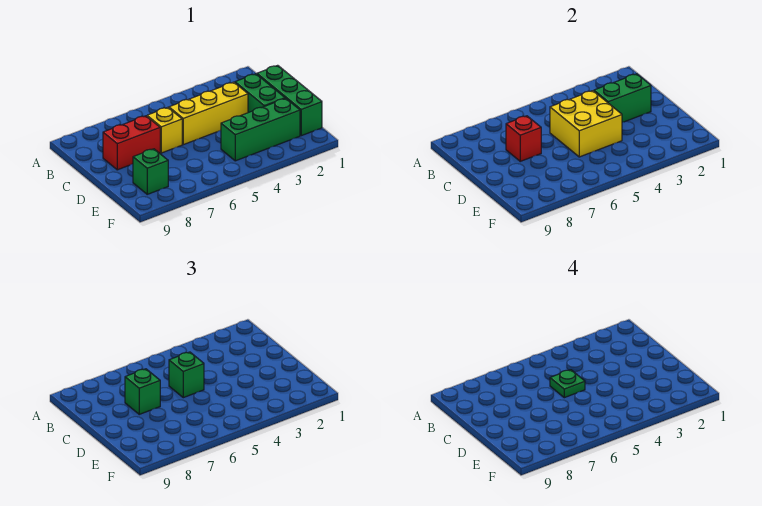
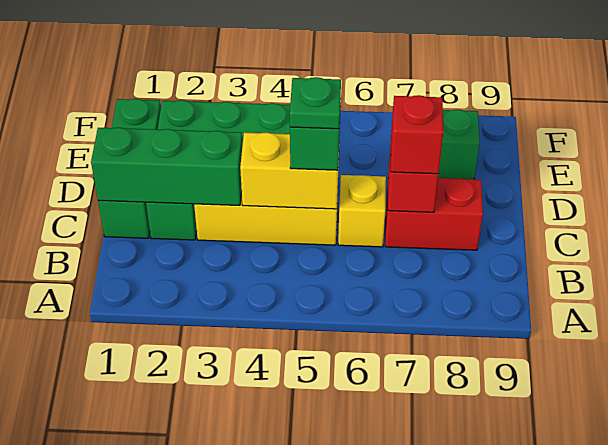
green brick C2:C3 level 2 -> green brick C1:C3 level 2
yellow brick C4:D5 level 2 -> yellow brick C4:C5 level 2
green brick C7 level 3 -> red brick C7 level 3

